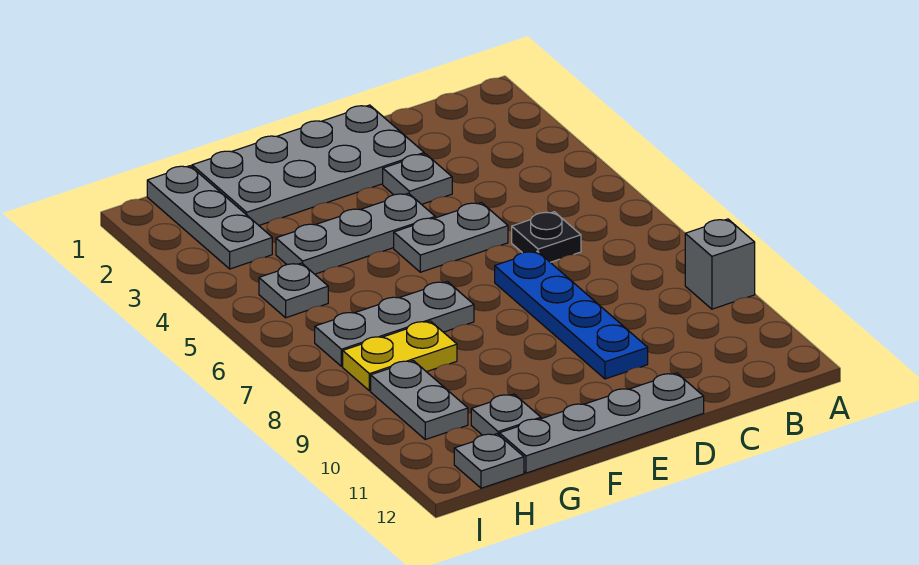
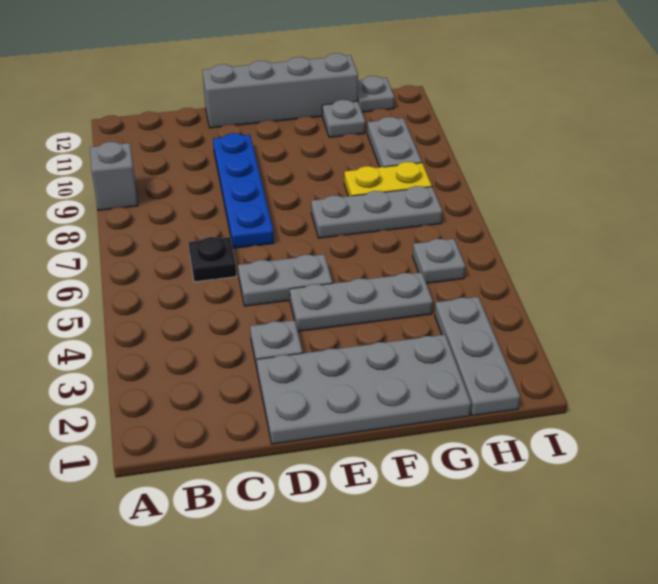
grey plate D12:G12 level 1 -> grey brick D12:G12 level 1

